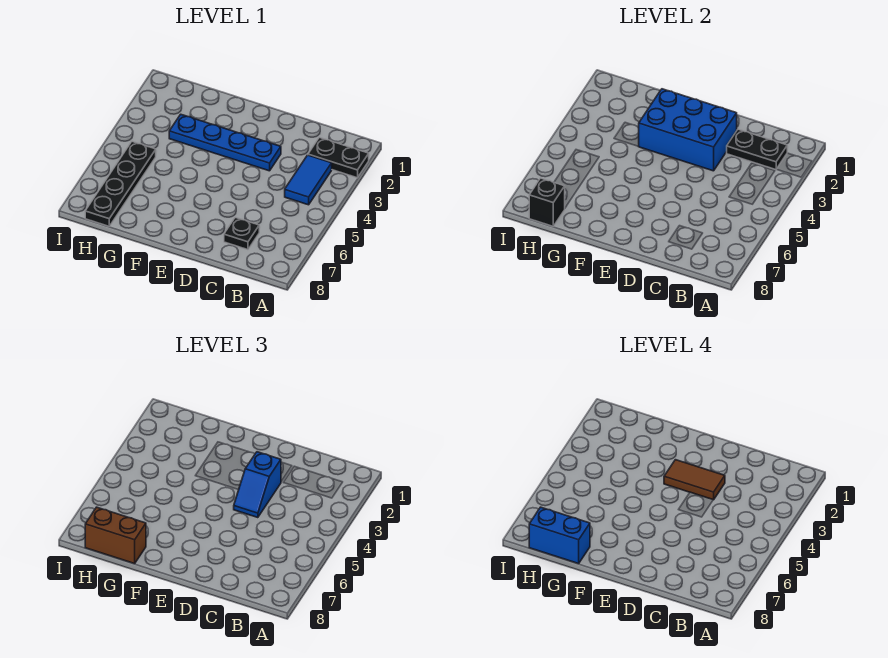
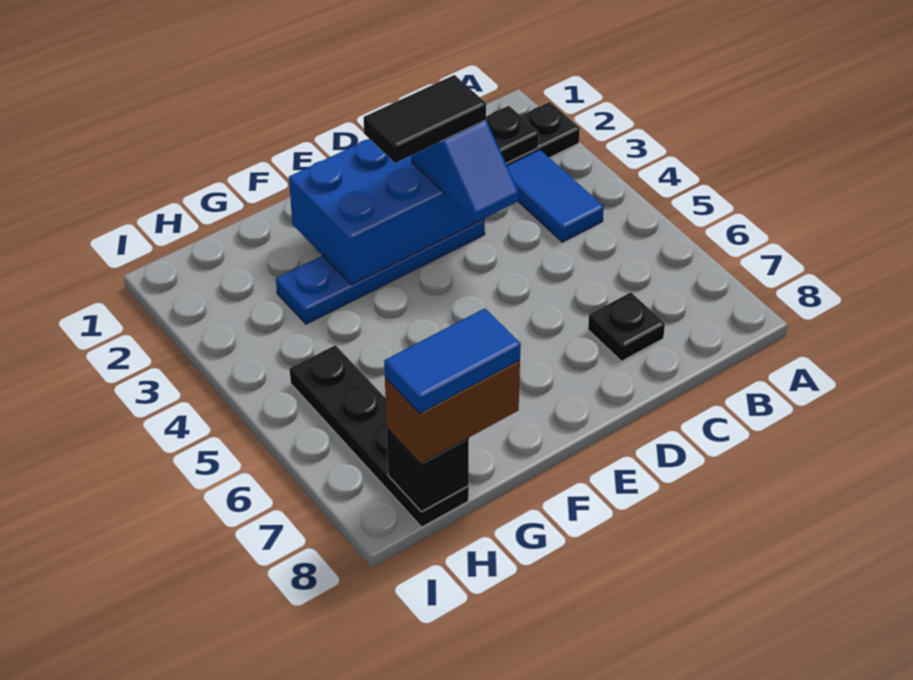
brown tile D3:E3 level 4 -> black tile D3:E3 level 4
blue brick G8:H8 level 4 -> blue tile G8:H8 level 4

